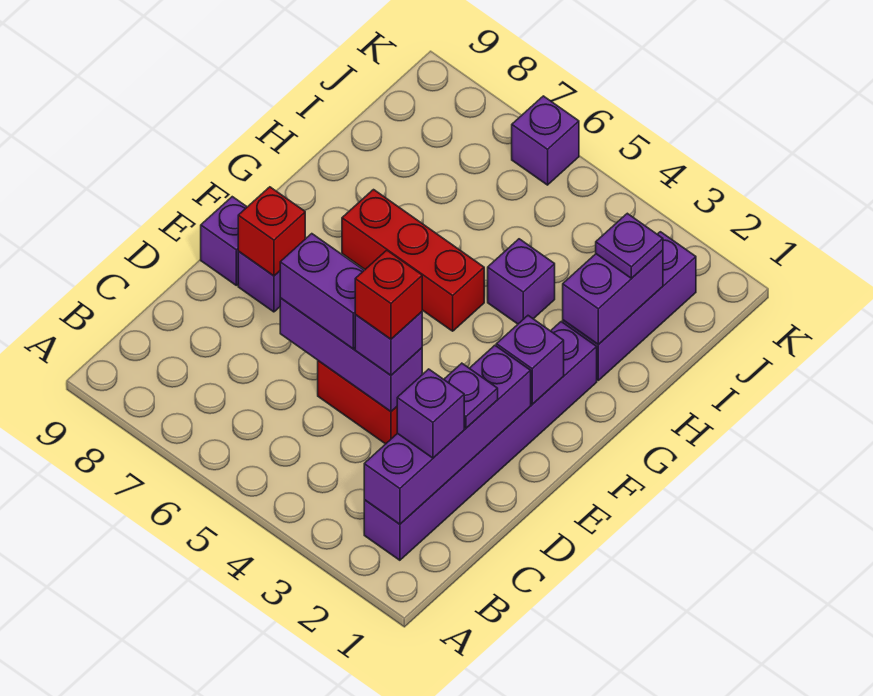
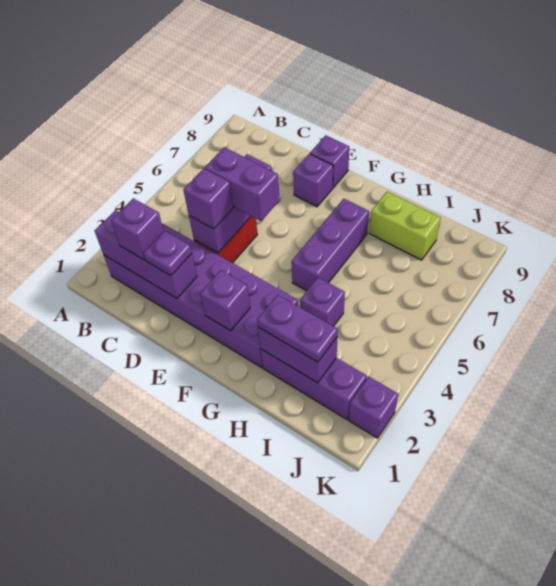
purple brick B2:G2 level 1 -> purple brick B2:G3 level 1
purple brick B2:E2 level 2 -> purple brick B2:D2 level 2
red brick D4 level 4 -> none
purple brick D5:D6 level 3 -> purple brick D5:E5 level 3
red brick E8 level 2 -> none
red brick G5:G7 level 1 -> purple brick G5:G7 level 1
none -> lime brick H8:I8 level 1
purple plate I2 level 3 -> purple plate H2:I2 level 3
purple brick K6 level 1 -> purple brick K2 level 1

